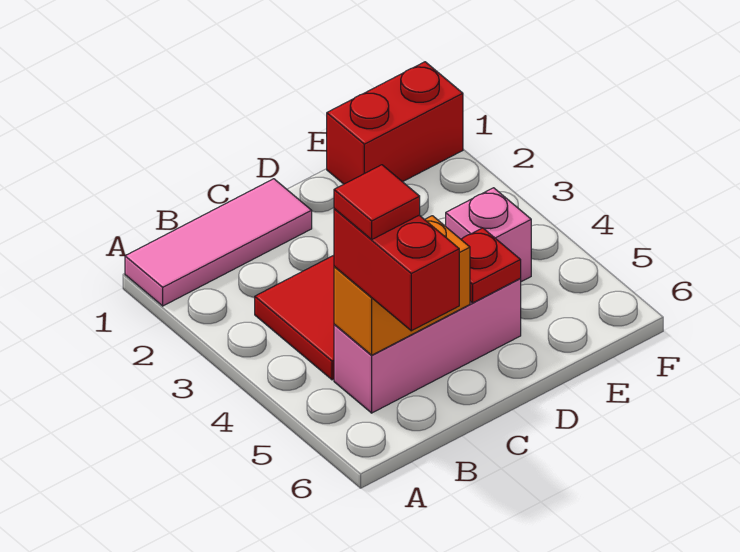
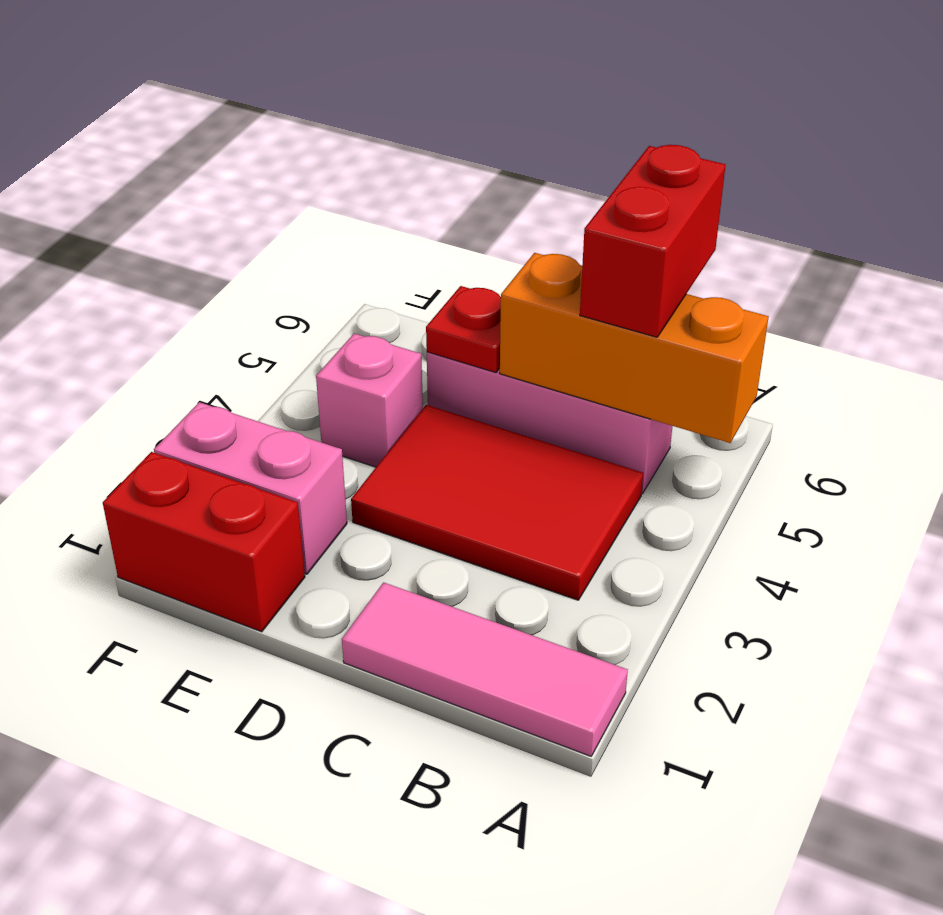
orange brick B5:C5 level 2 -> orange brick A5:C5 level 2
red tile B5 level 4 -> none
none -> pink brick E2:F2 level 1

